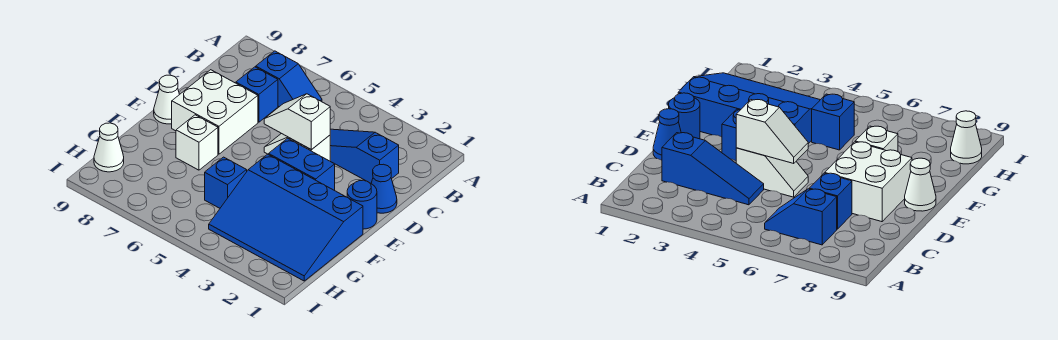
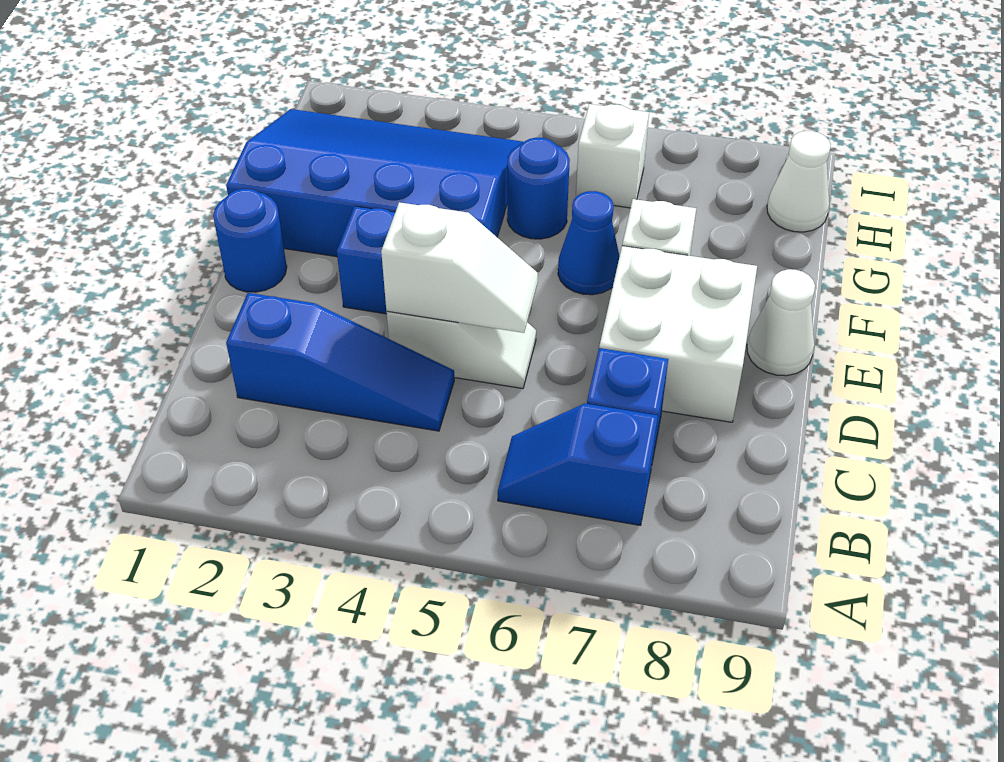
blue cone D1 level 1 -> blue cone F6 level 1
blue brick G5 level 1 -> blue round brick G5 level 1
none -> white brick H6 level 1

